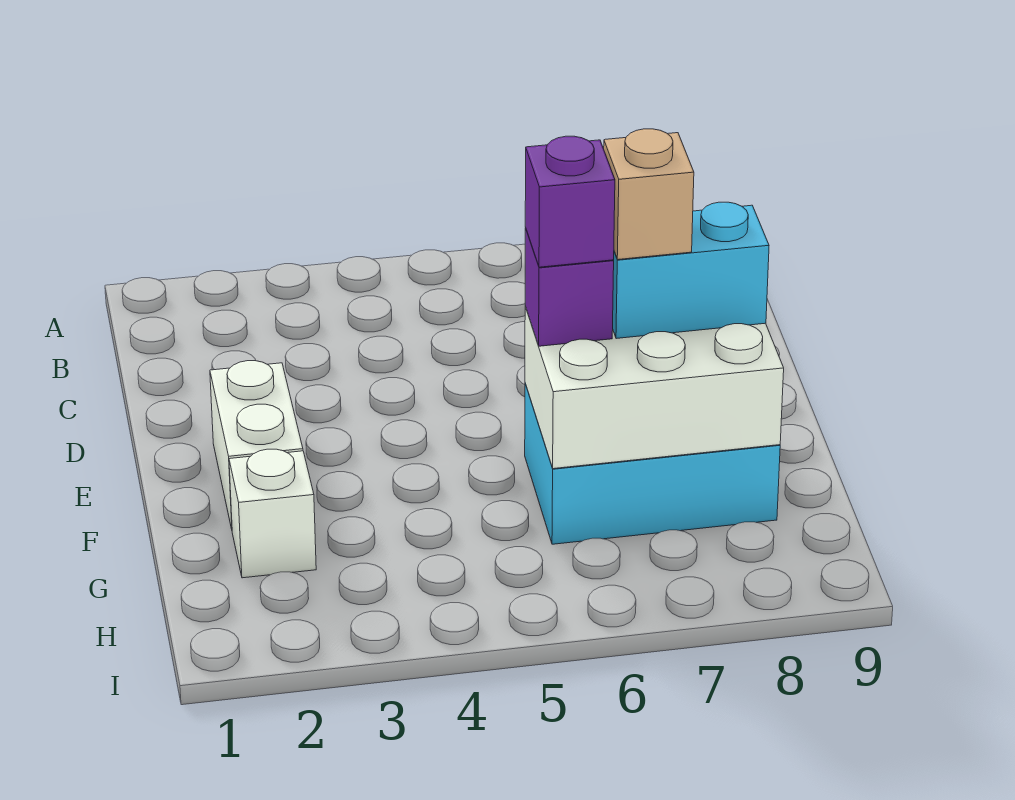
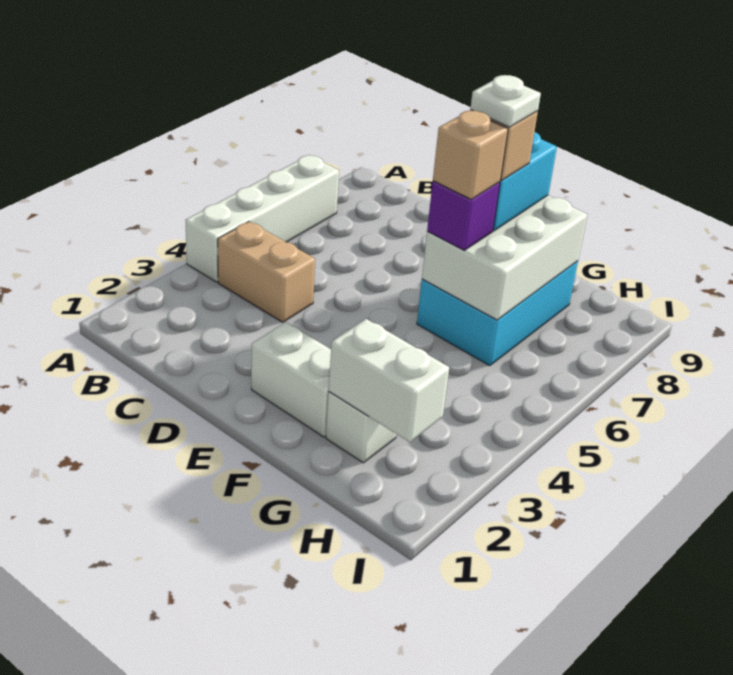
none -> white brick A4:A7 level 1
none -> tan brick B4:C4 level 1
purple brick F6 level 4 -> tan brick F6 level 4
none -> white plate F7 level 5
none -> white brick G2:H2 level 2

